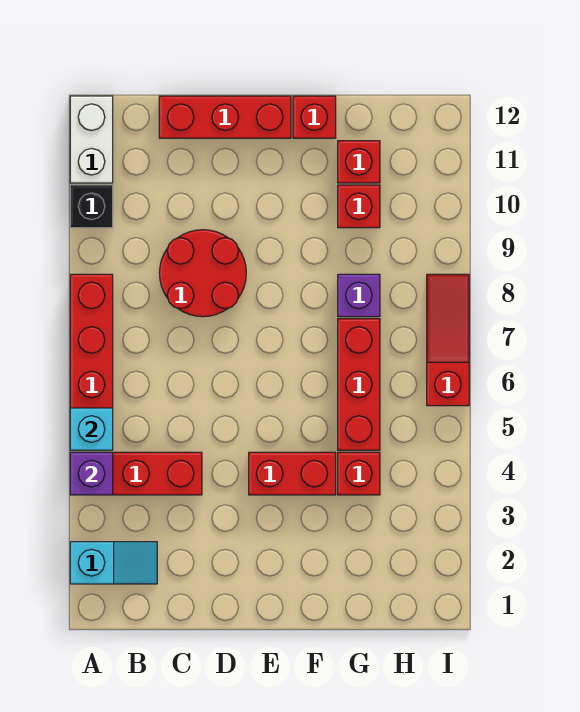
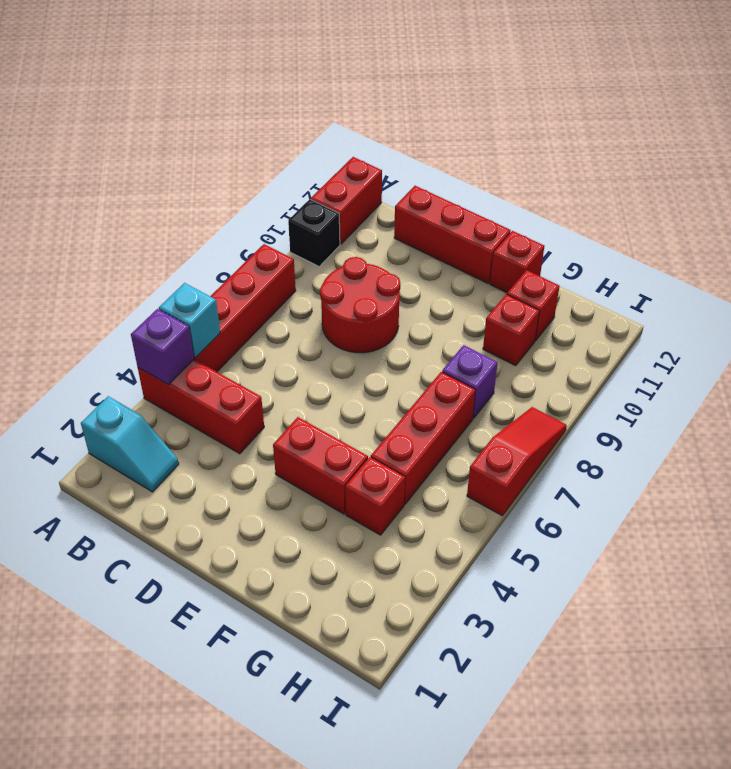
white brick A11:A12 level 1 -> red brick A11:A12 level 1

